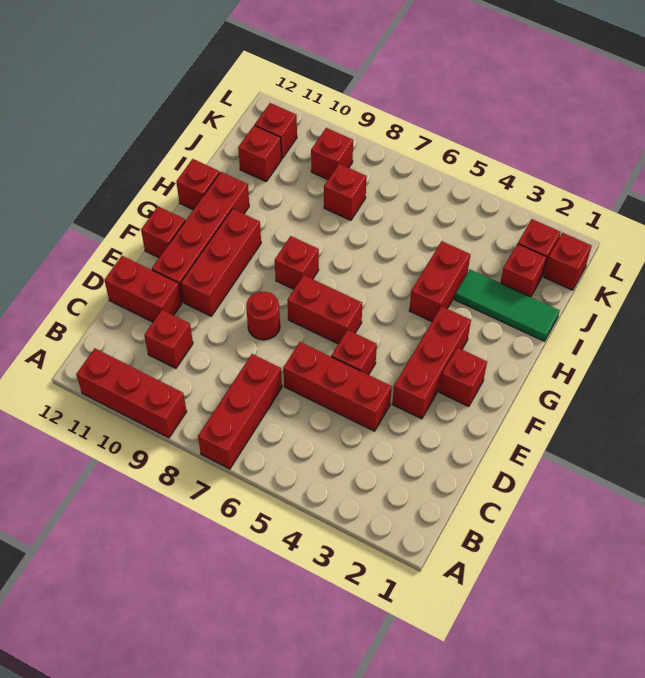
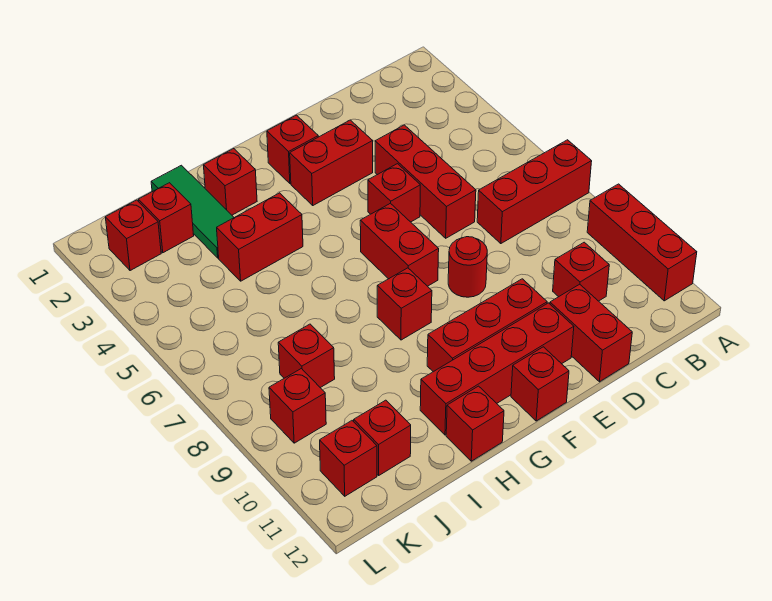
red brick E3:G3 level 1 -> red brick E3:F3 level 1
red brick K1 level 1 -> red brick H2 level 1

